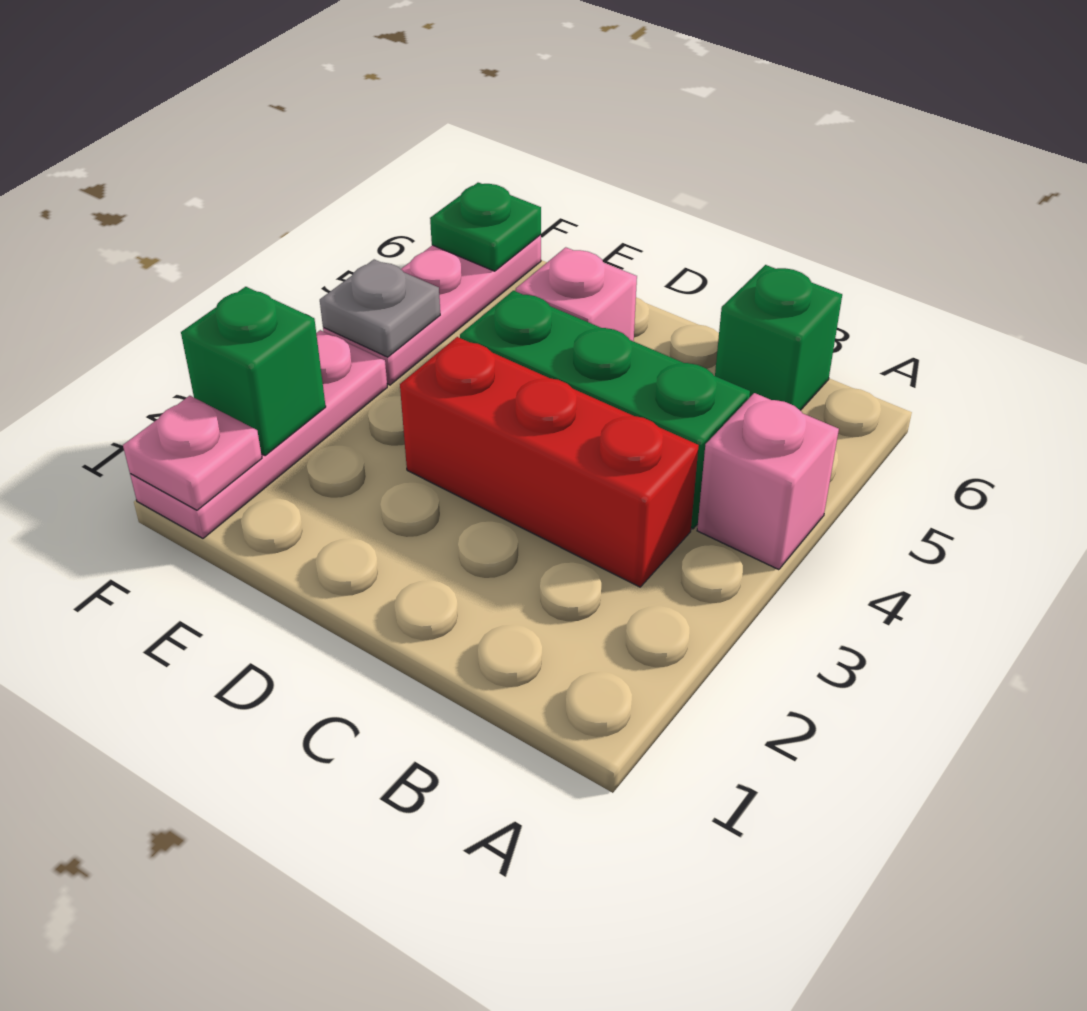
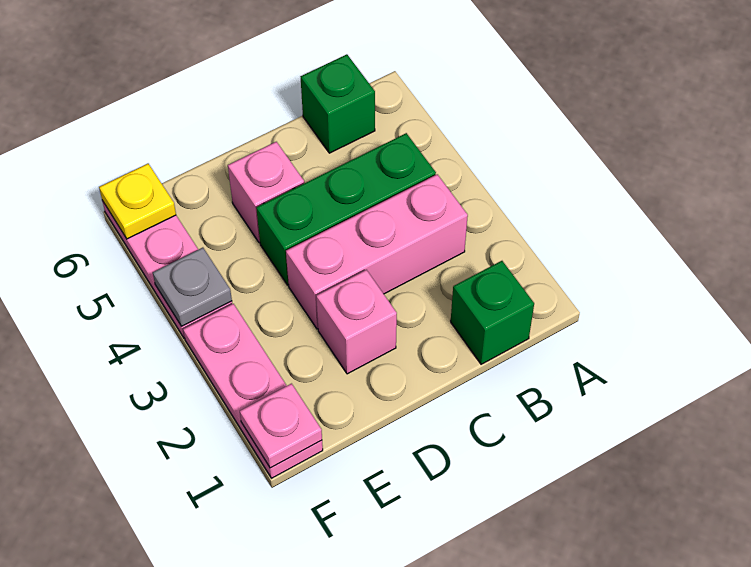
pink brick A4 level 1 -> pink brick D2 level 1
red brick B3:D3 level 1 -> pink brick B3:D3 level 1
green brick F2 level 2 -> green brick B1 level 1
green plate F6 level 2 -> yellow plate F6 level 2

